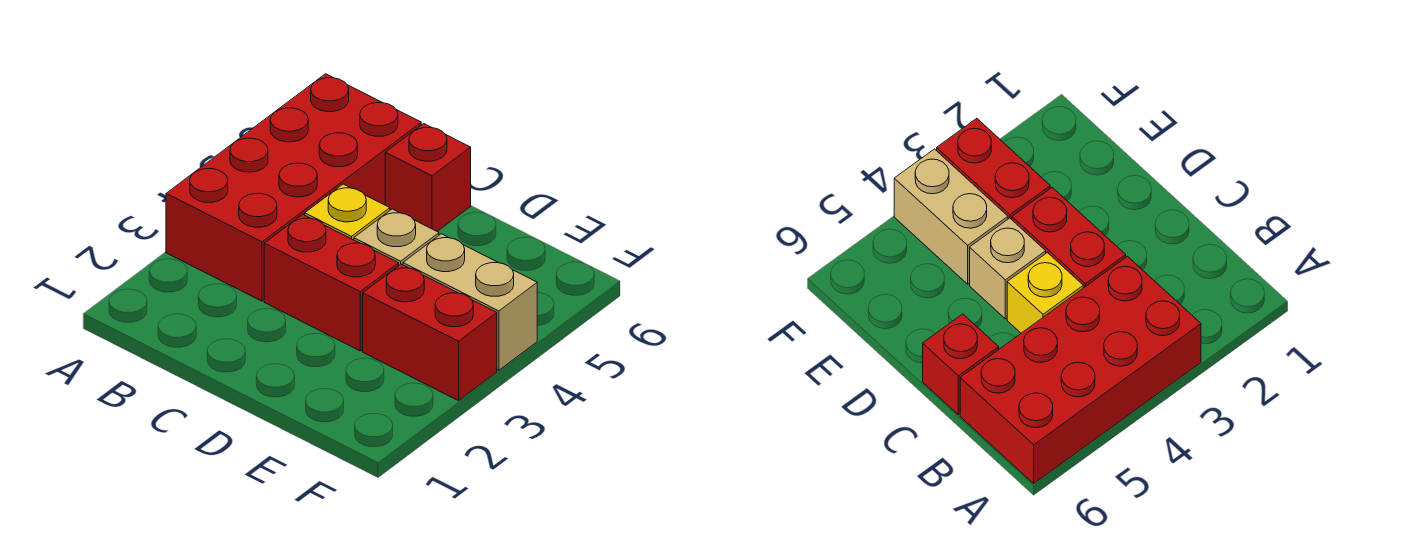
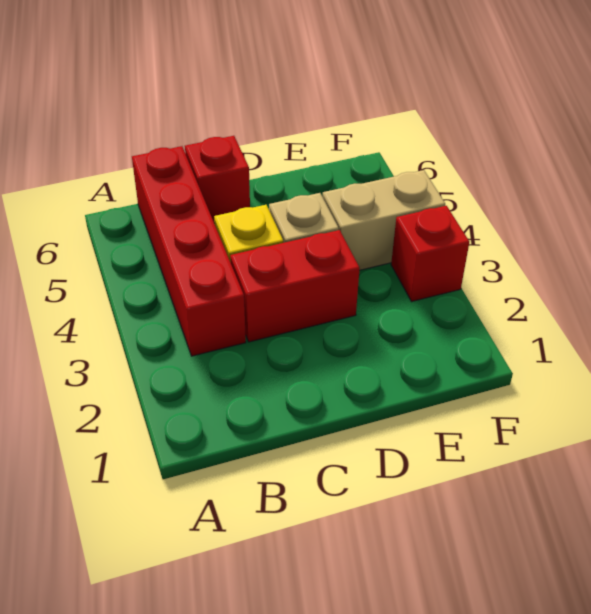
red brick A3:B6 level 1 -> red brick B3:B6 level 1
red brick E3:F3 level 1 -> red brick F3 level 1

